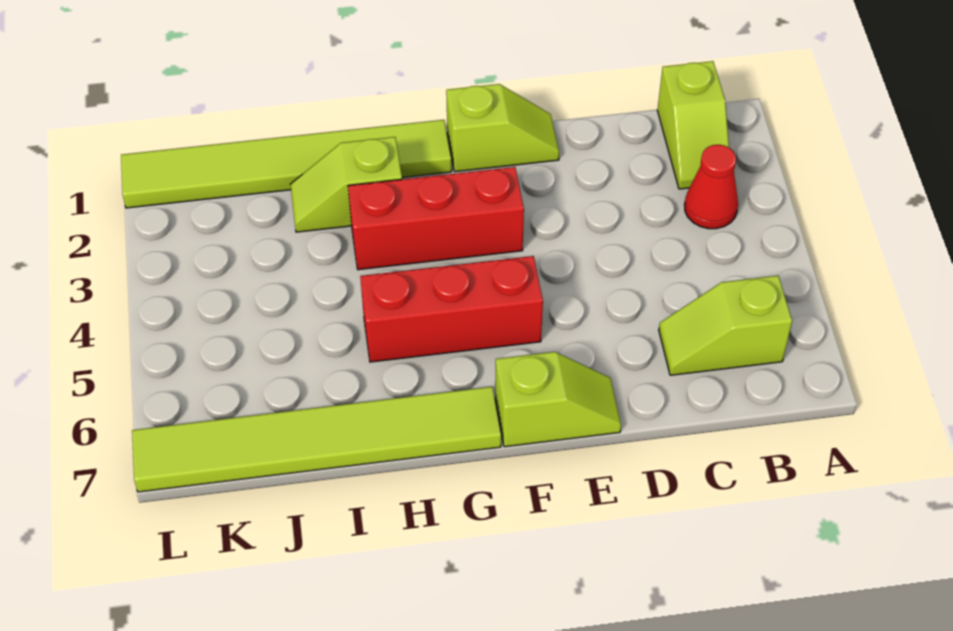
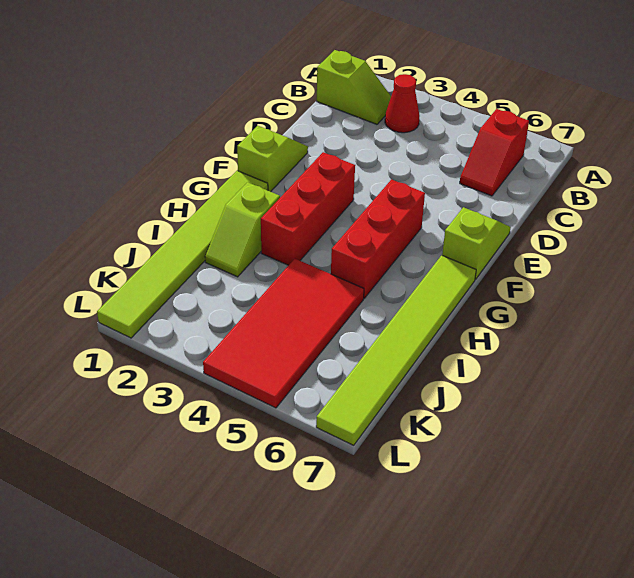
lime slope B6:C6 level 1 top B -> red slope B6:C6 level 1 top B
none -> red tile I4:L5 level 1

